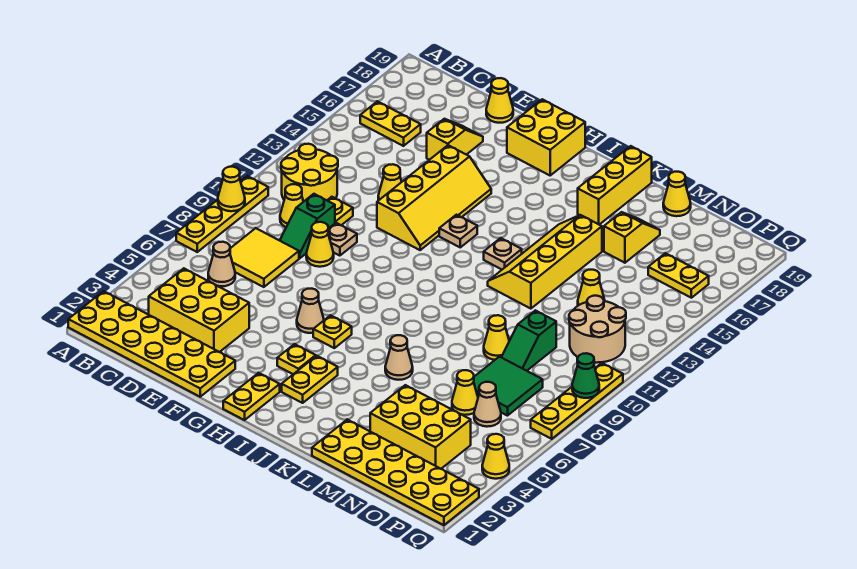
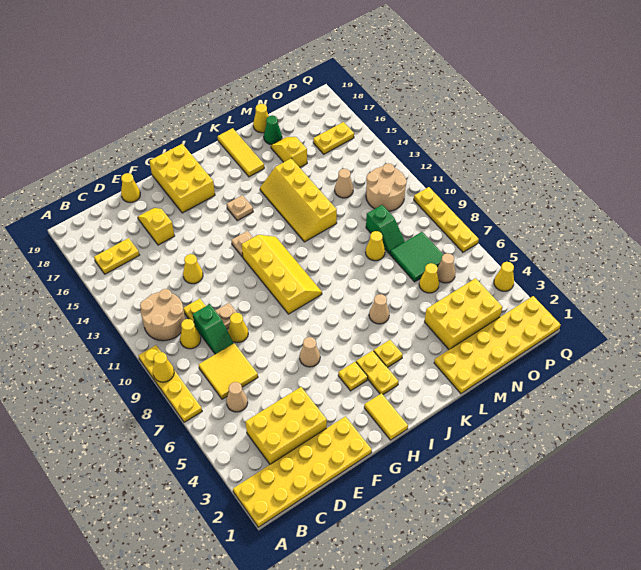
yellow round brick B11:C12 level 1 -> tan round brick B11:C12 level 1
yellow slope F12:G15 level 1 top F -> yellow slope H9:I12 level 1 top H
yellow brick G18:H19 level 1 -> yellow brick G17:H19 level 1
yellow plate H1:H2 level 1 -> yellow tile H1:H2 level 1
yellow plate H6 level 1 -> yellow plate J4 level 1
tan plate J13 level 1 -> tan plate I15 level 1
yellow brick K17:K19 level 1 -> yellow tile K17:K19 level 1
yellow cone N13 level 1 -> tan cone N13 level 1
green cone Q9 level 2 -> green cone M18 level 1

